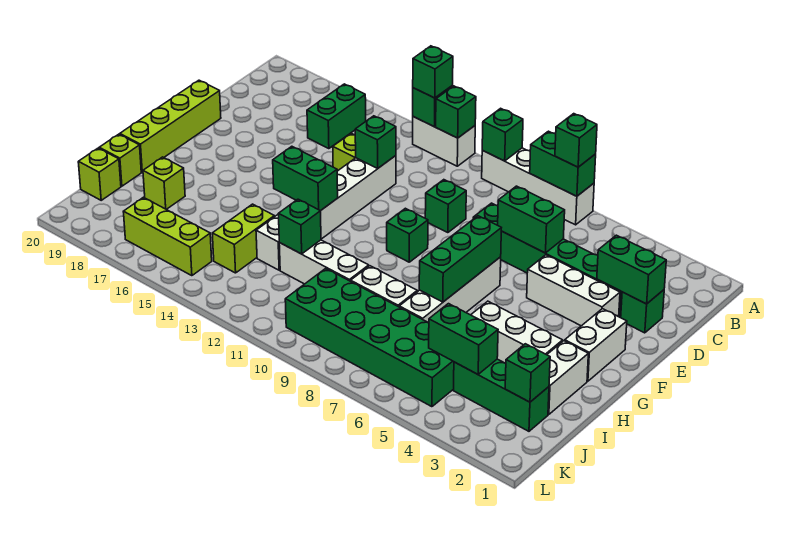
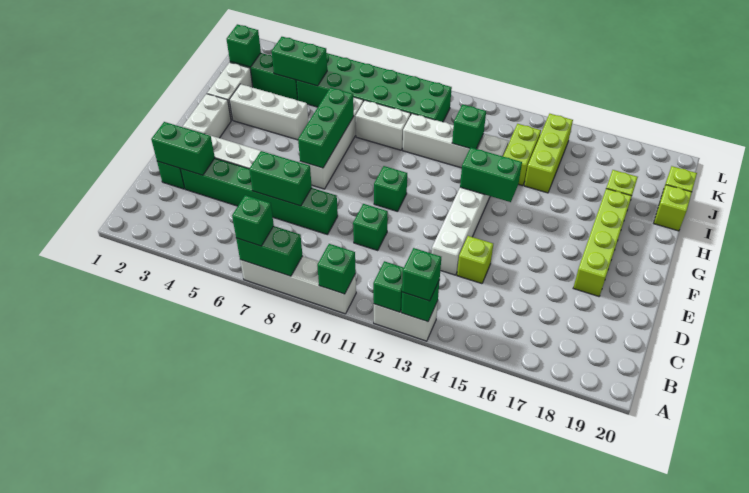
green brick B16:C16 level 1 -> none
green brick D13 level 2 -> none
lime brick E20:H20 level 1 -> lime brick E18:H18 level 1
lime brick K15:K17 level 1 -> lime brick I15:K15 level 1

